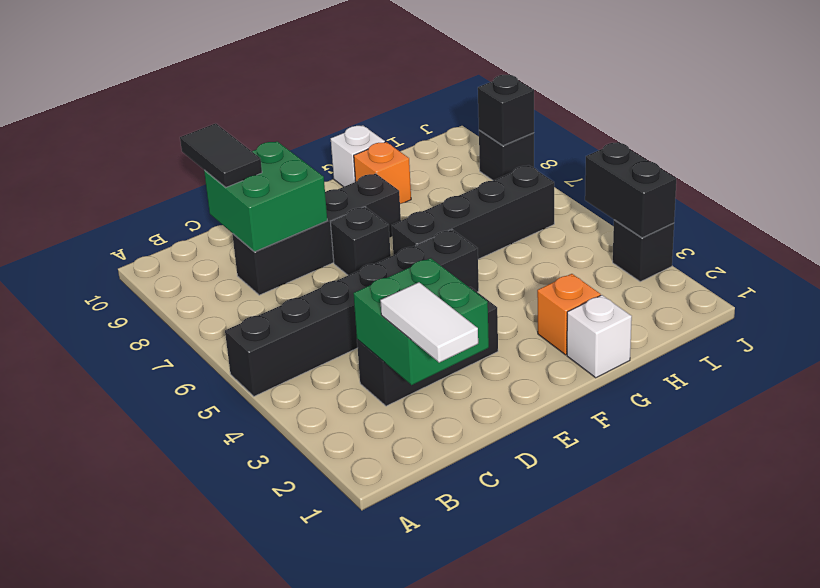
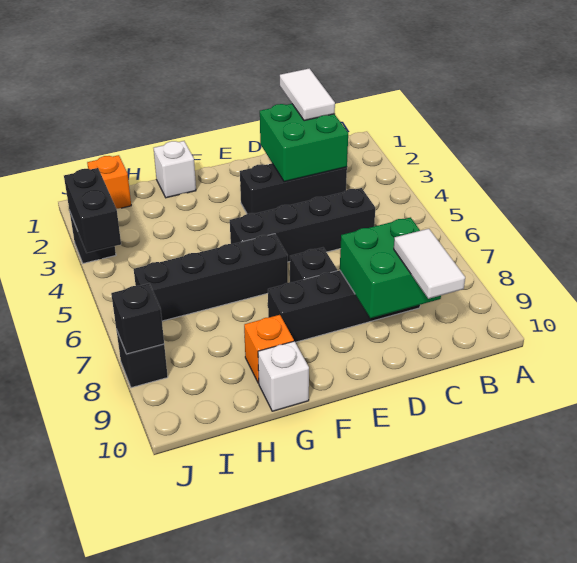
black brick A5:F5 level 1 -> black brick C5:F5 level 1
black tile C9:C10 level 3 -> white tile C9:C10 level 3
orange brick G2 level 1 -> orange brick I1 level 1

